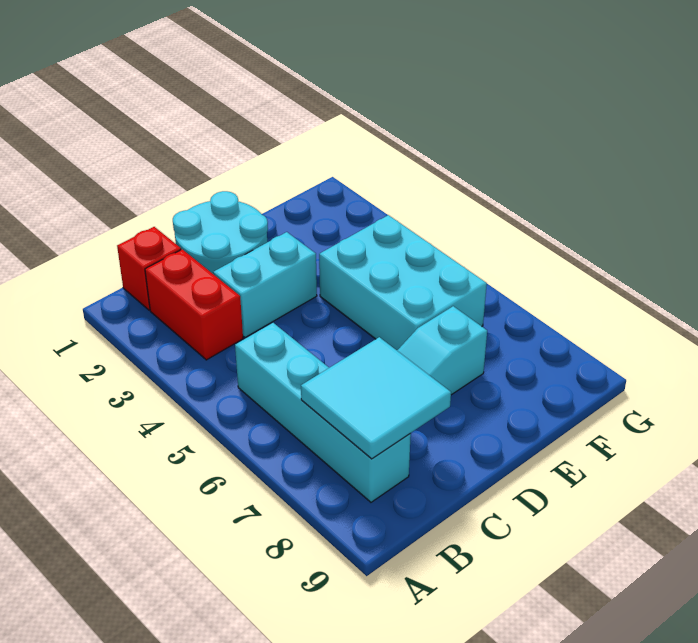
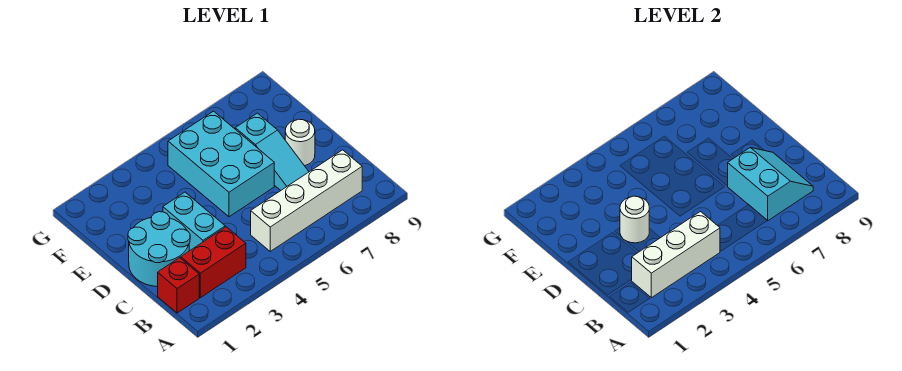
none -> white brick B2:B4 level 2
cyan brick B5:B8 level 1 -> white brick B5:B8 level 1
cyan tile B7:C8 level 2 -> cyan slope B7:C8 level 2 top 7
none -> white round brick D3 level 2
none -> white round brick D8 level 1
cyan brick E4:F6 level 1 -> cyan brick D5:F6 level 1

